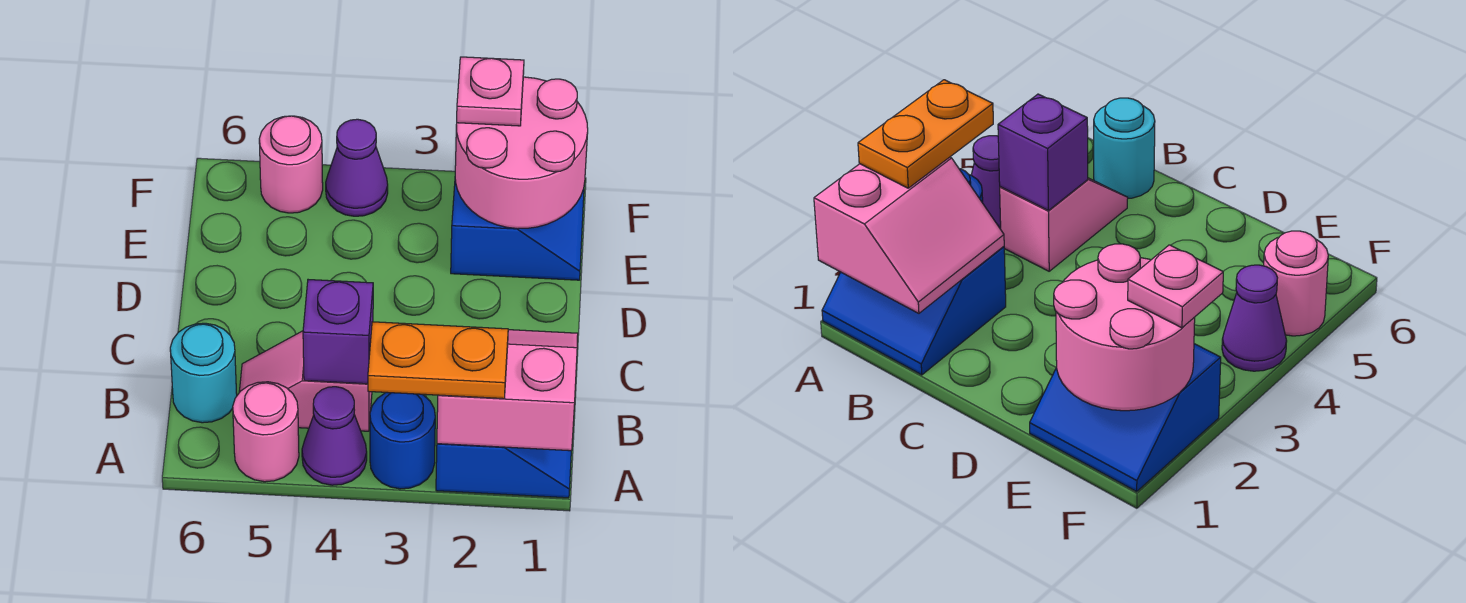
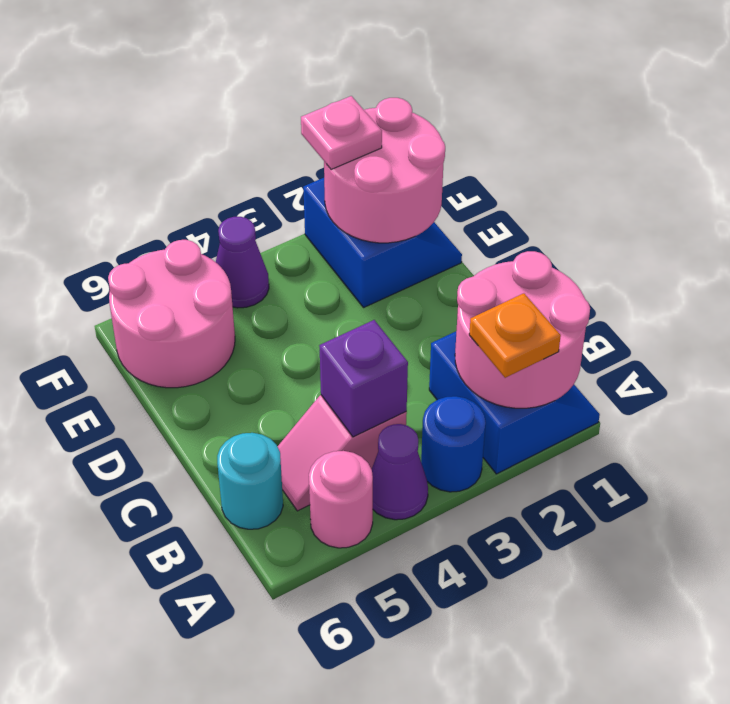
pink slope A1:B2 level 2 top A -> pink round brick A1:B2 level 2
orange plate A2:A3 level 3 -> orange plate A2 level 3
pink round brick F5 level 1 -> pink round brick E5:F6 level 1

